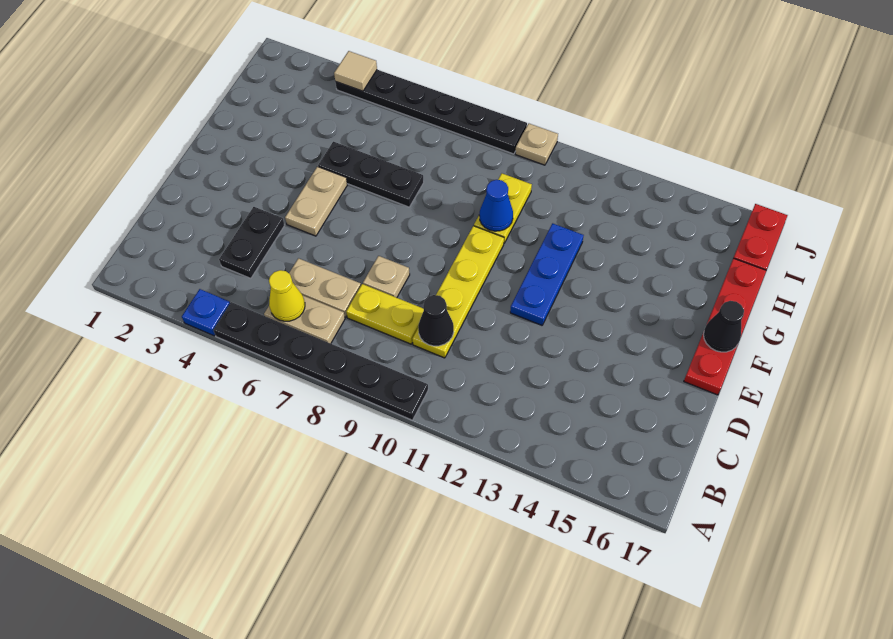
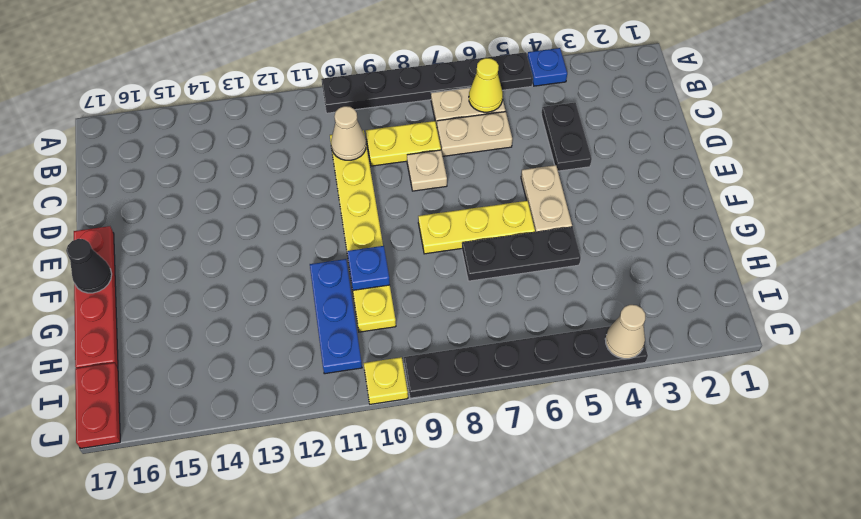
black cone C10 level 2 -> tan cone C10 level 2
blue plate E12:G12 level 1 -> blue plate G11:I11 level 1
none -> yellow plate F6:F8 level 1
blue cone G10 level 2 -> blue plate G10 level 2
tan tile J4 level 2 -> tan cone J4 level 2
tan plate J10 level 1 -> yellow plate J10 level 1

